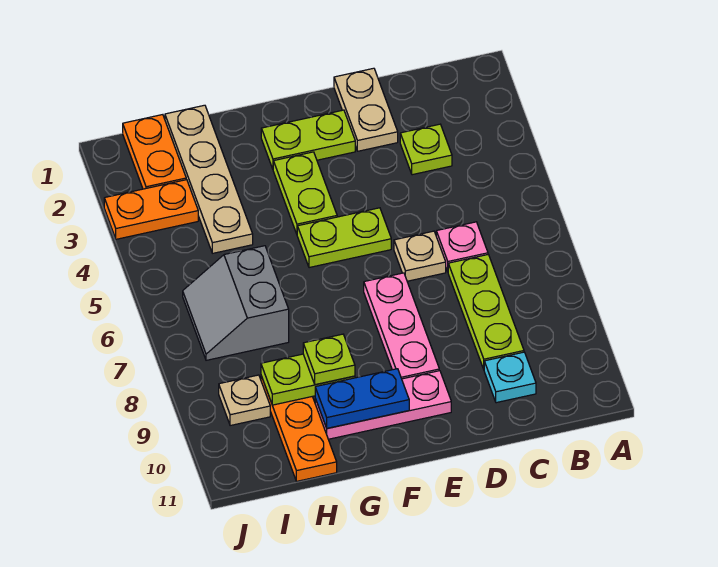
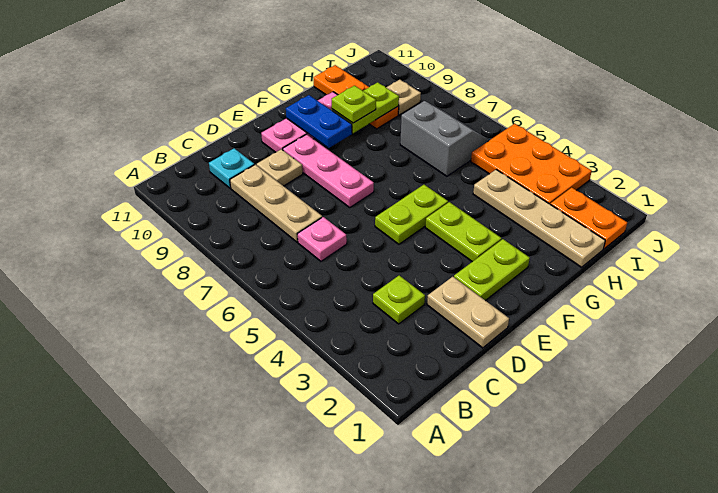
lime plate C7:C9 level 1 -> tan plate C7:C9 level 1
tan plate D6 level 1 -> tan plate D9 level 1
blue plate F10:G10 level 2 -> blue plate F9:F10 level 2
orange plate I3:J3 level 1 -> orange plate I3:J5 level 1

